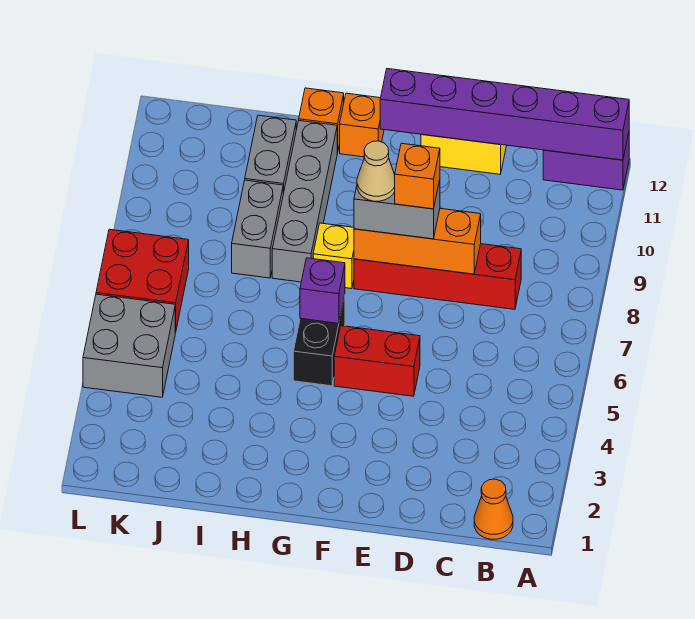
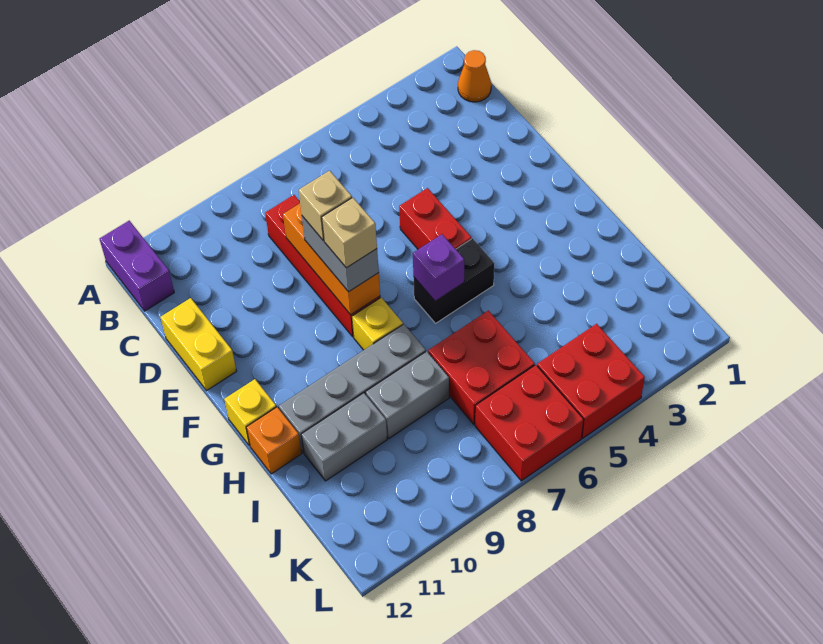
purple brick A12:F12 level 2 -> none
orange brick E8 level 4 -> tan brick E8 level 4
tan cone F8 level 4 -> tan brick F8 level 4
orange brick G12 level 1 -> yellow brick G12 level 1
none -> red brick I6:J7 level 1
grey brick K4:L5 level 1 -> red brick K4:L5 level 1

